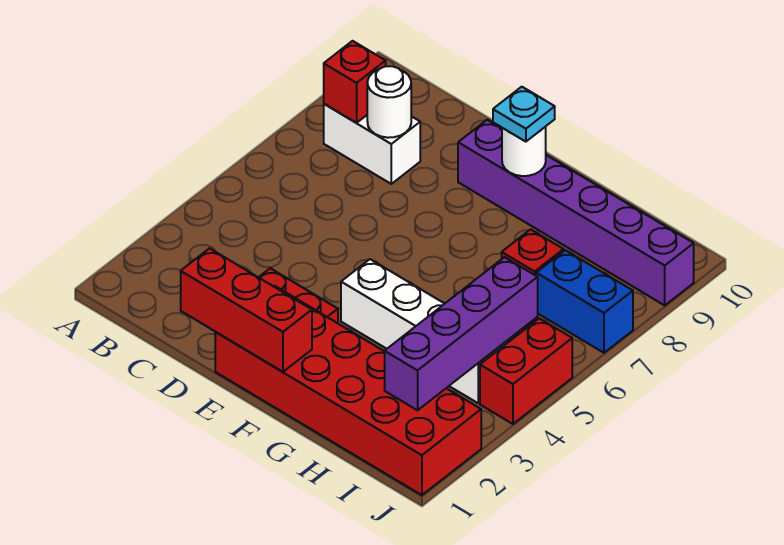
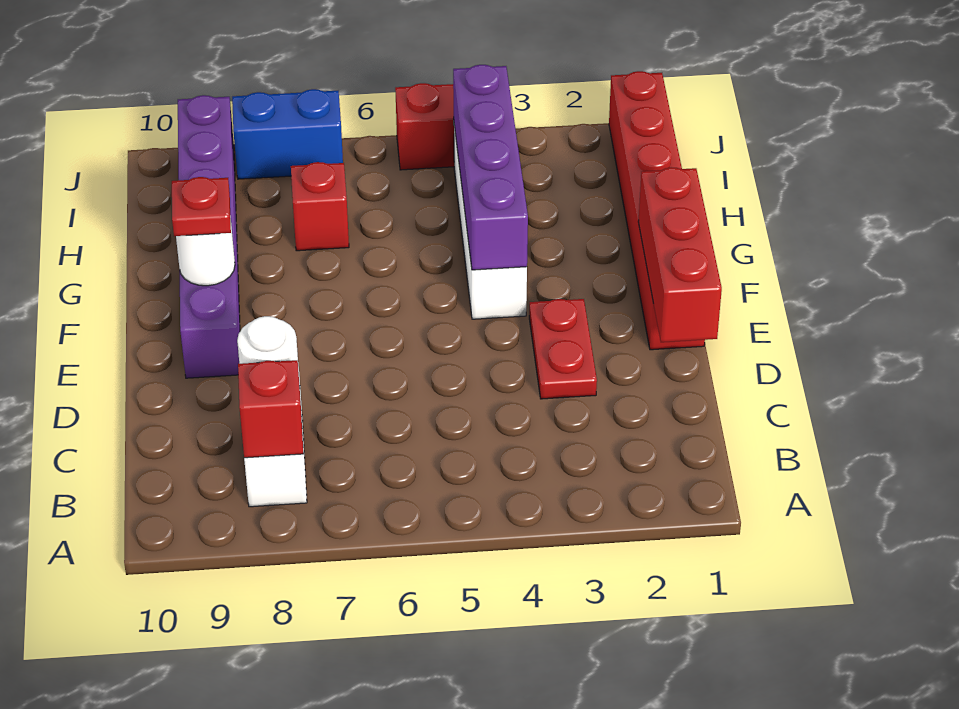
red brick E1:J2 level 1 -> red brick E1:J1 level 1
cyan plate F9 level 3 -> red plate F9 level 3
purple brick I2:I5 level 2 -> purple brick F4:I4 level 2
blue brick I7:J7 level 1 -> blue brick J7:J8 level 1

